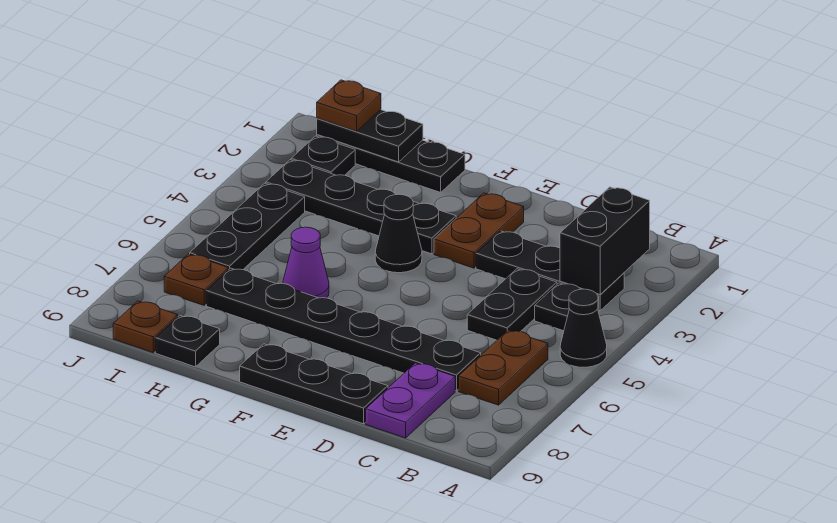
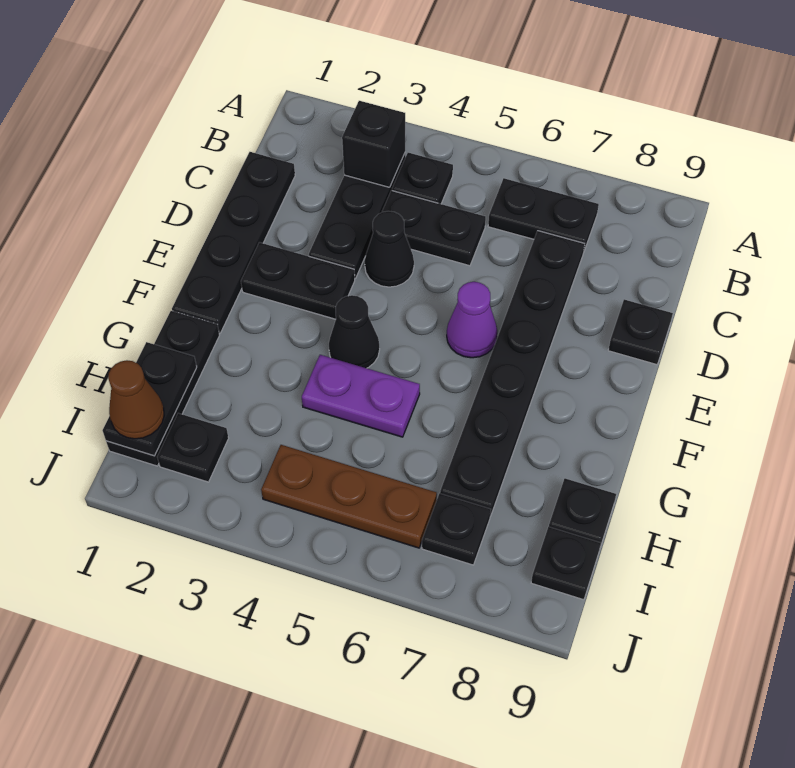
black cone A5 level 1 -> black cone D4 level 1
black brick B2:B3 level 2 -> black brick B3 level 2
brown plate B6:B7 level 1 -> black plate B6:B7 level 1
purple plate C8:C9 level 1 -> purple plate G4:G5 level 1
black plate D9:F9 level 1 -> black plate D9 level 1
brown plate E2:E3 level 1 -> black plate E2:E3 level 1
black plate F3:I3 level 1 -> black plate C1:F1 level 1
purple cone G6 level 1 -> purple cone E6 level 1
brown plate I1 level 3 -> brown cone I1 level 3
black plate I4:I6 level 1 -> brown plate I4:I6 level 1
brown plate I7 level 1 -> black plate I7 level 1
brown plate I9 level 1 -> black plate I9 level 1

